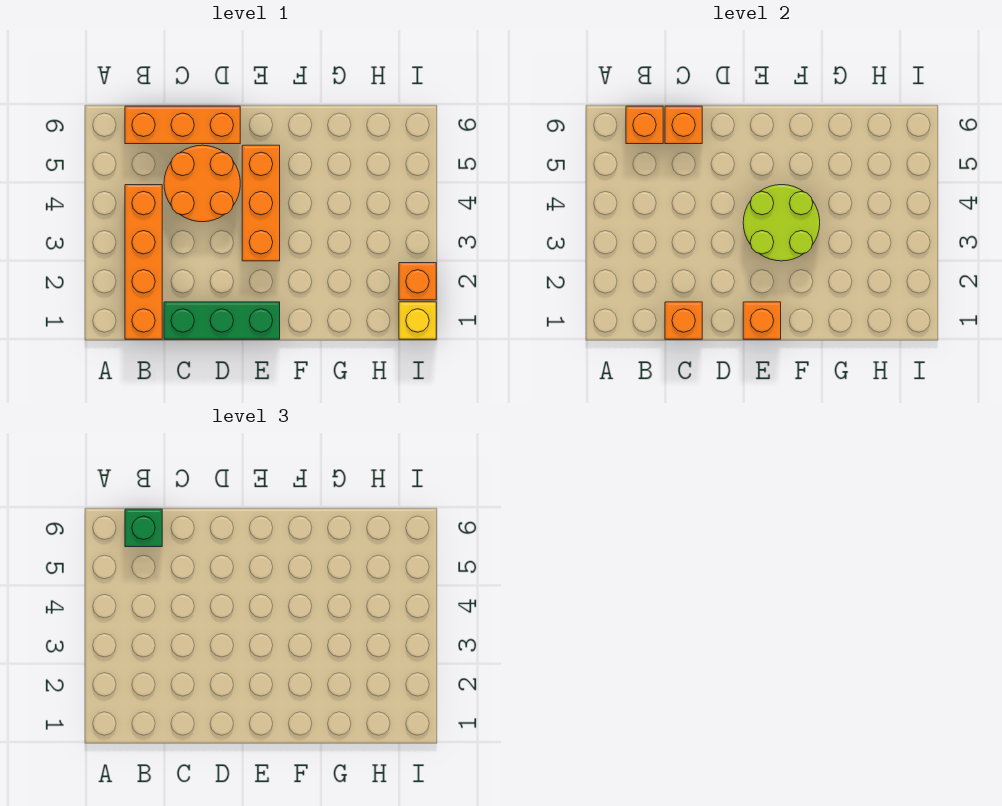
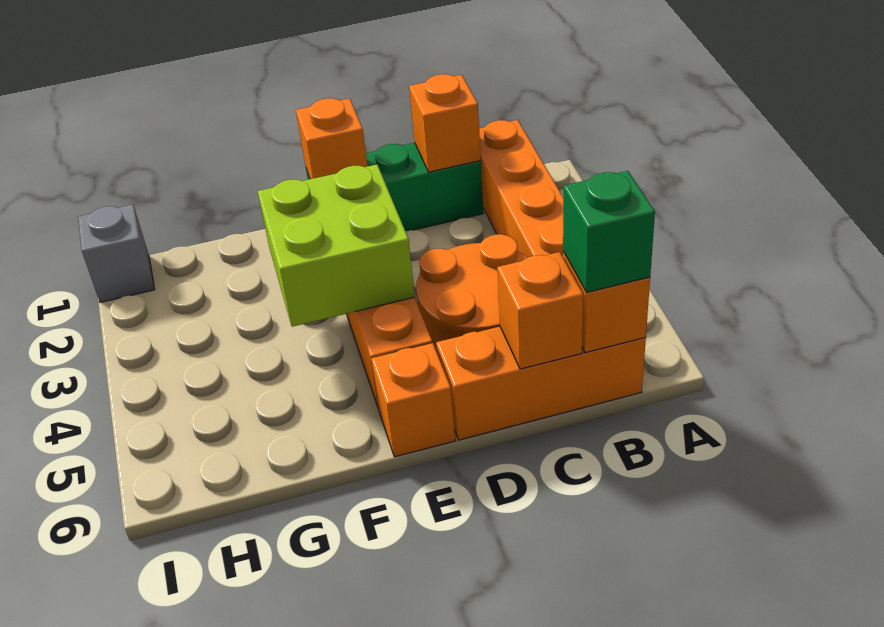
lime round brick E3:F4 level 2 -> lime brick E3:F4 level 2
yellow brick I1 level 1 -> grey brick I1 level 1
orange brick I2 level 1 -> orange brick E6 level 1

